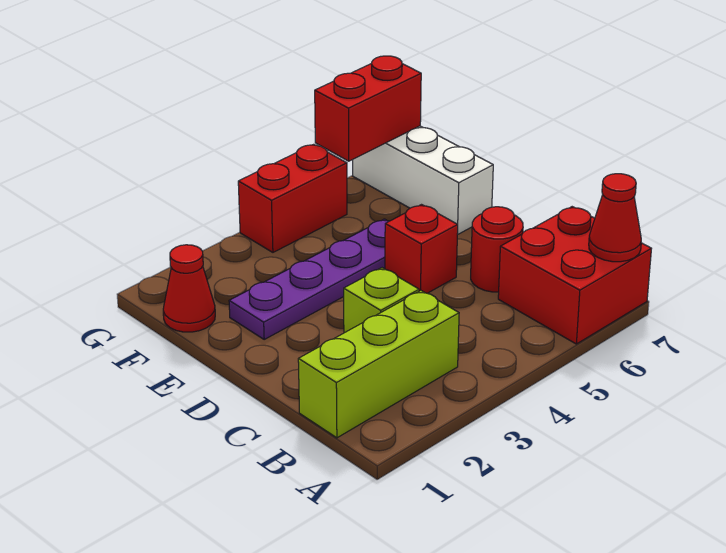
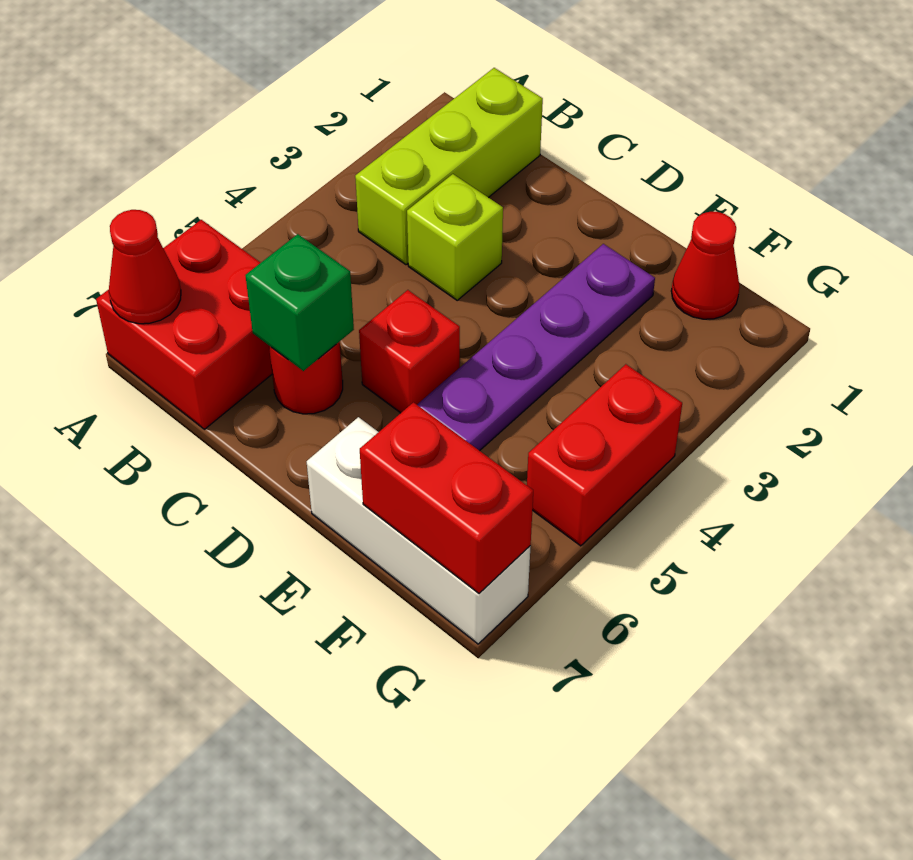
none -> green brick C6 level 2
red brick G6:G7 level 2 -> red brick F7:G7 level 2

